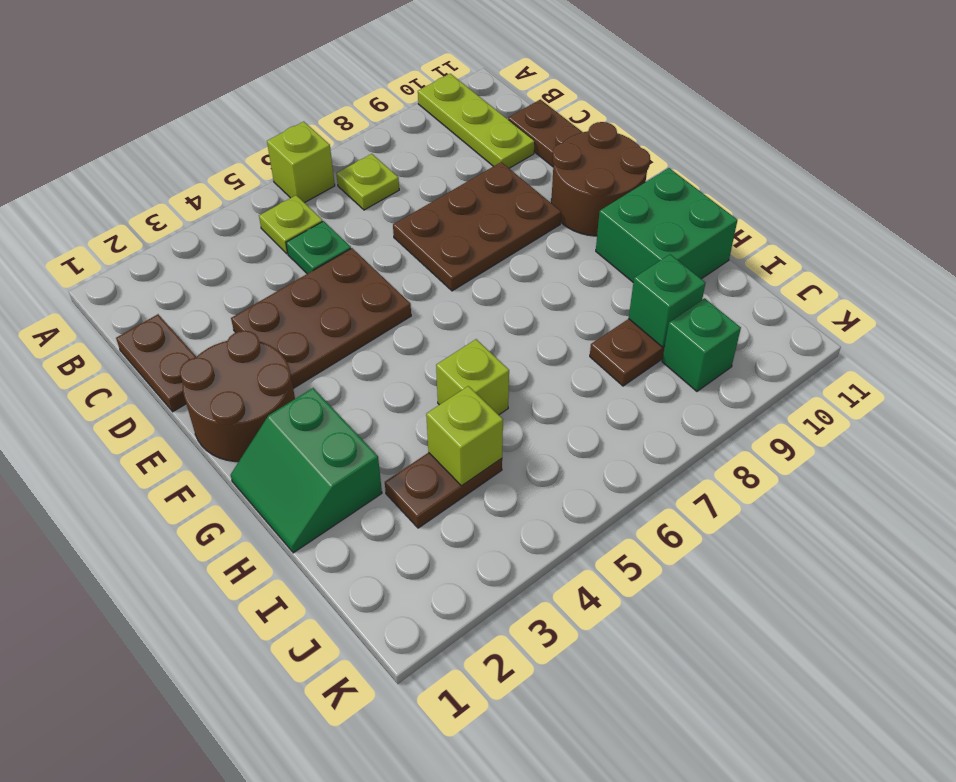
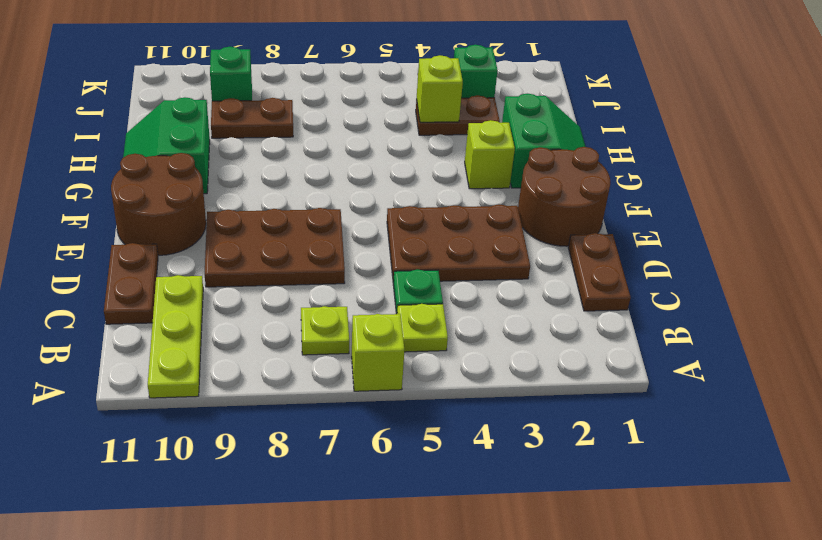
green brick G10:H11 level 1 -> green slope G10:H11 level 1 top 10
lime brick H5 level 1 -> lime brick G3 level 1
green brick I9 level 2 -> green brick J3 level 1

